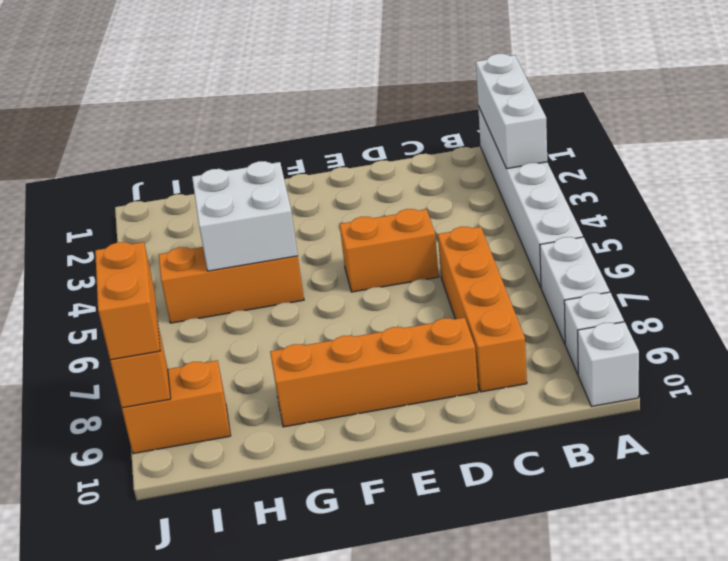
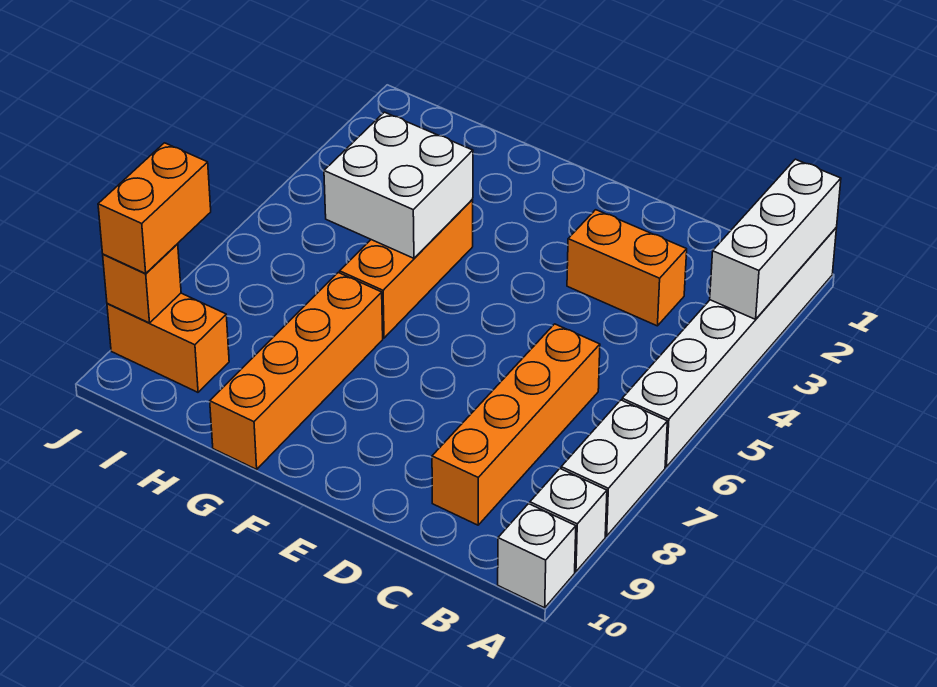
orange brick D5:E5 level 1 -> orange brick C3:D3 level 1
orange brick D9:G9 level 1 -> orange brick G7:G10 level 1
orange brick G5:I5 level 1 -> orange brick G4:G6 level 1

